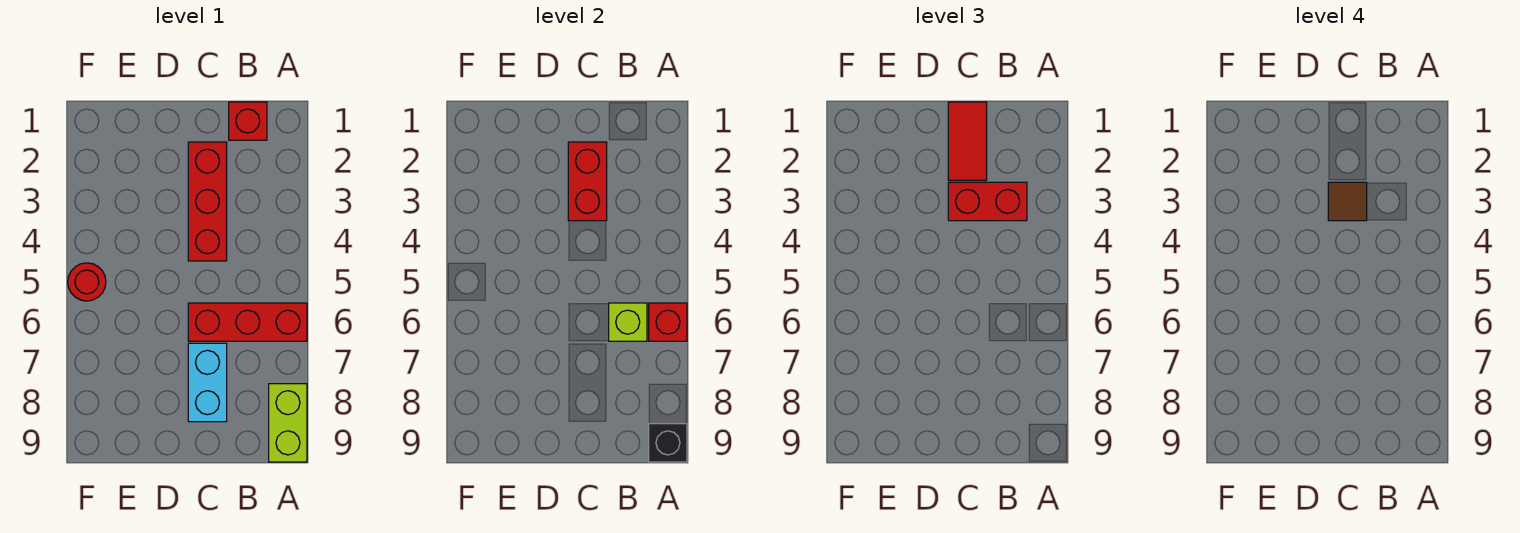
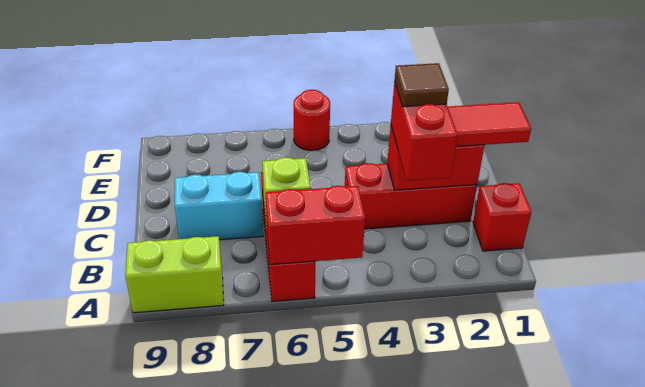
red brick A6 level 2 -> red brick A5:A6 level 2
black brick A9 level 2 -> none

